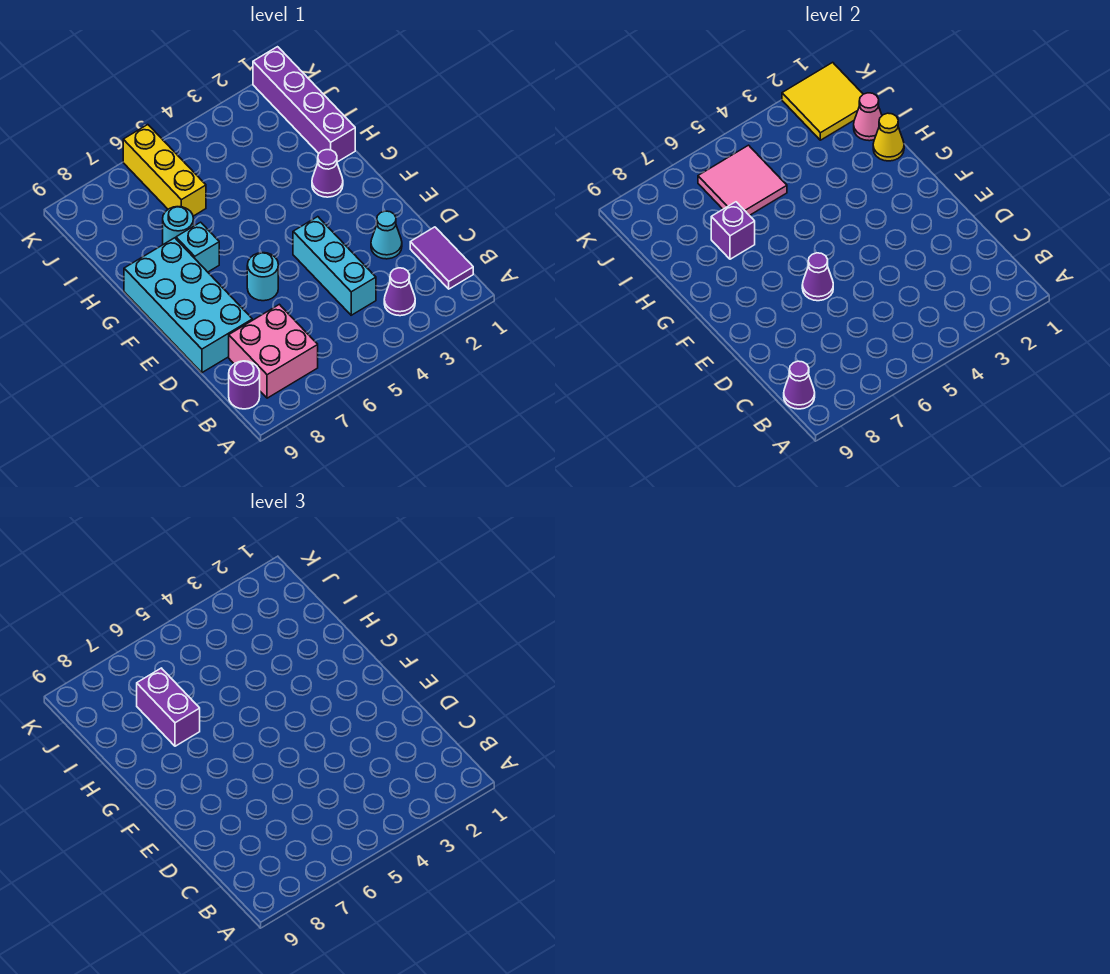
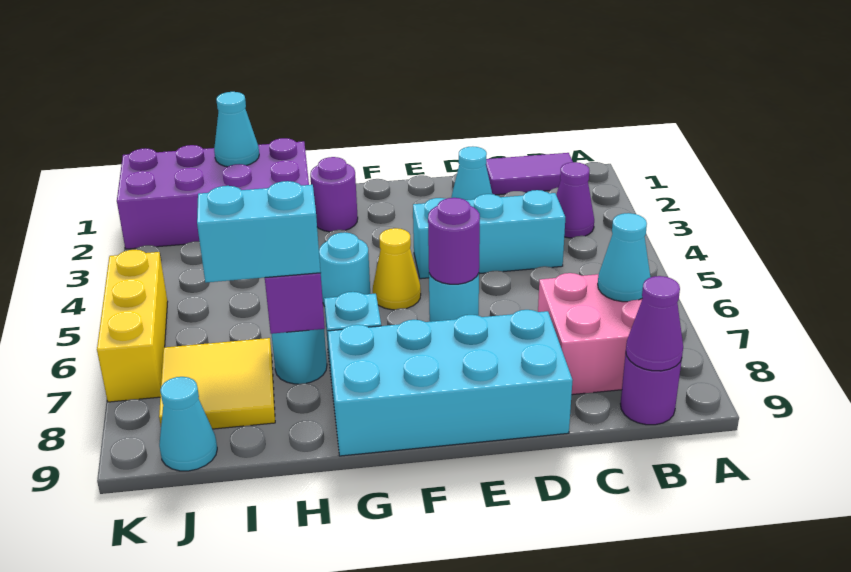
none -> cyan cone B7 level 2
purple cone E6 level 2 -> purple round brick E6 level 2
purple cone G2 level 1 -> purple round brick G2 level 1
none -> cyan round brick G5 level 1
purple brick H1:K1 level 1 -> purple brick H1:K2 level 1
yellow cone H1 level 2 -> yellow cone F5 level 1
purple brick H7:I7 level 3 -> cyan brick H7:I7 level 3
pink cone I1 level 2 -> cyan cone I1 level 2
pink tile I5:J6 level 2 -> none
yellow brick I6:K6 level 1 -> yellow brick K5:K7 level 1
yellow tile J1:K2 level 2 -> yellow tile I7:J8 level 1
none -> cyan cone J9 level 1

